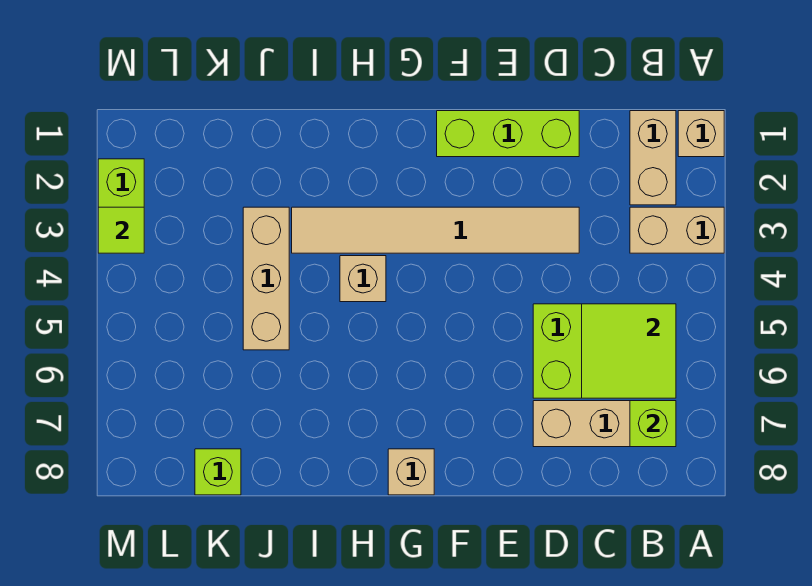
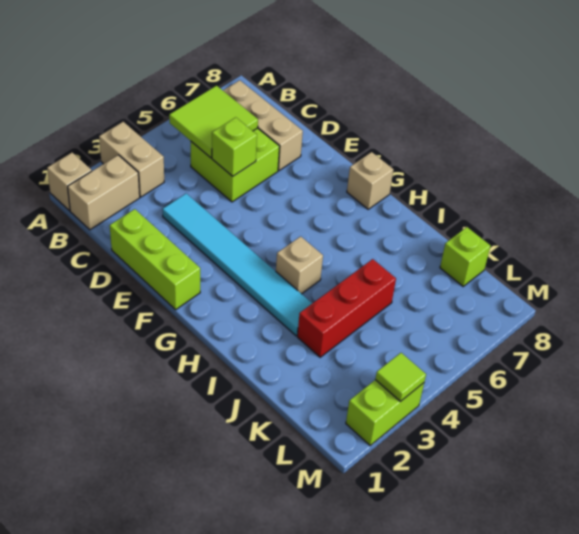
lime brick B7 level 2 -> lime brick D5 level 2
tan tile D3:I3 level 1 -> cyan tile D3:I3 level 1
tan brick J3:J5 level 1 -> red brick J3:J5 level 1

